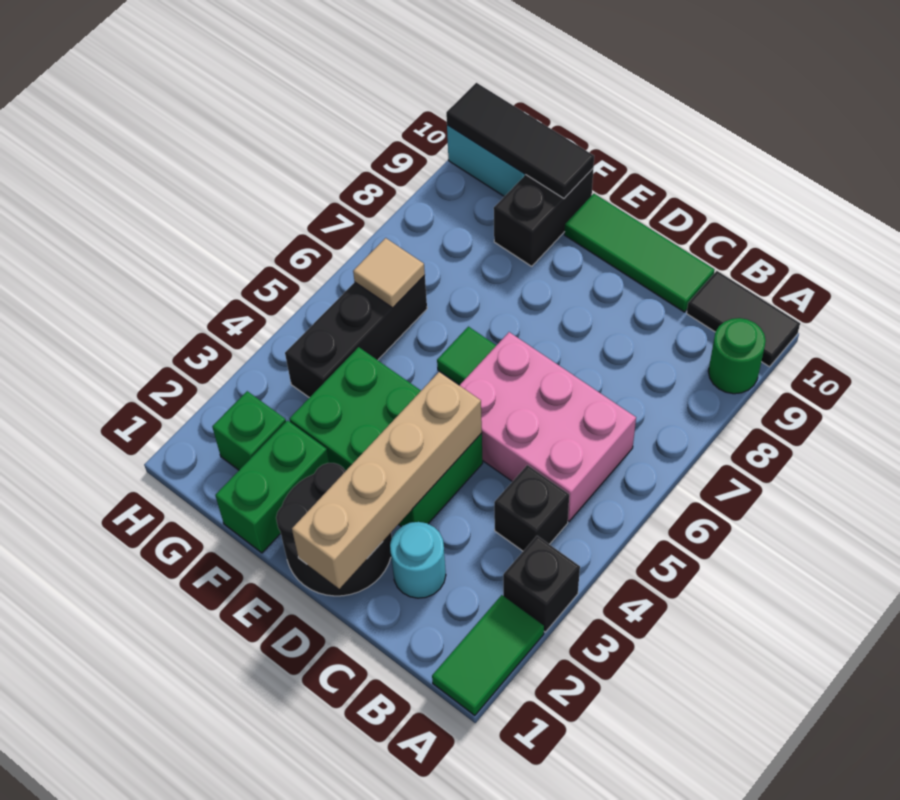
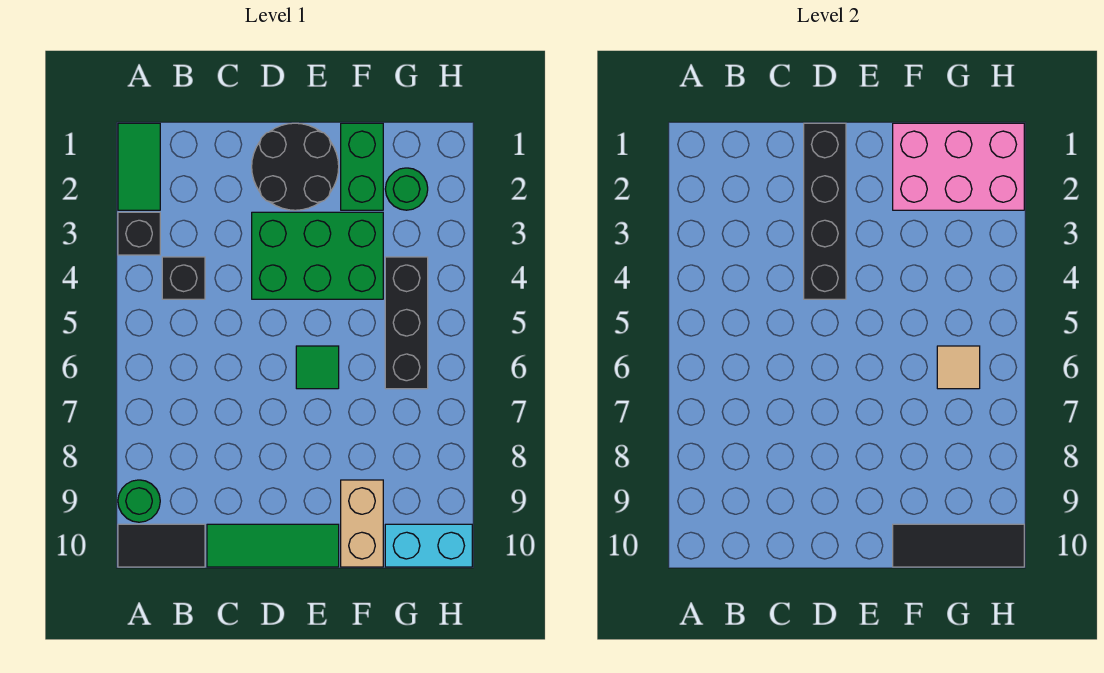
pink brick B5:D6 level 1 -> pink brick F1:H2 level 2
cyan round brick C2 level 1 -> none
tan brick D1:D4 level 2 -> black brick D1:D4 level 2
black brick F9:F10 level 1 -> tan brick F9:F10 level 1
green brick G2 level 1 -> green round brick G2 level 1

